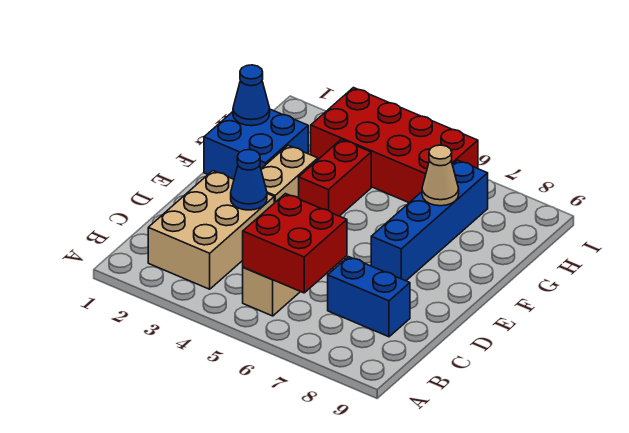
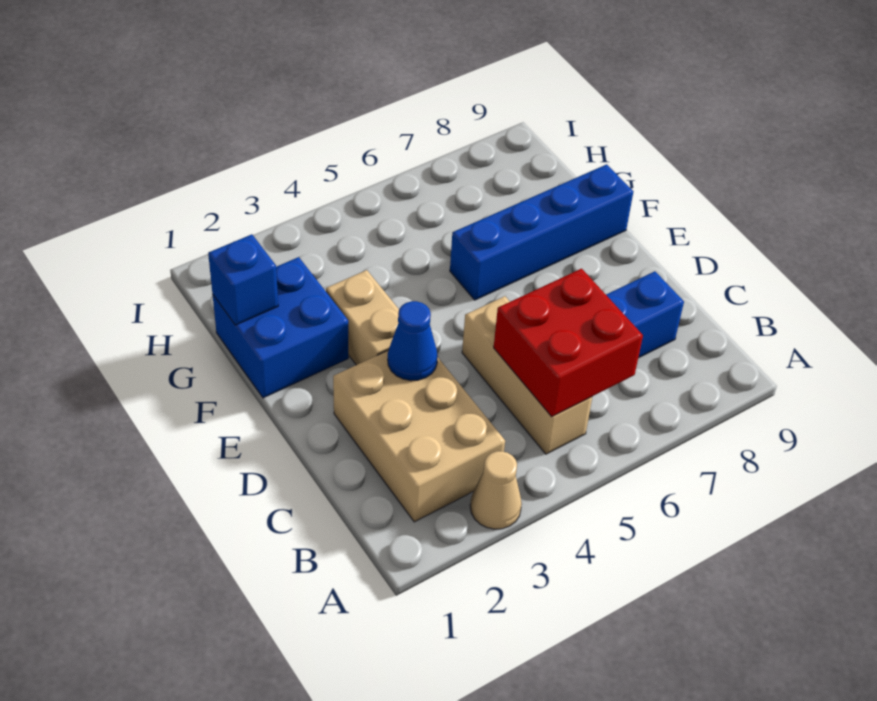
blue brick E7:H7 level 1 -> blue brick F6:F9 level 1
red brick F4:G4 level 1 -> none
blue cone G1 level 2 -> blue brick G1 level 2
tan cone G7 level 2 -> tan cone A3 level 1
red brick H3:I6 level 1 -> none

